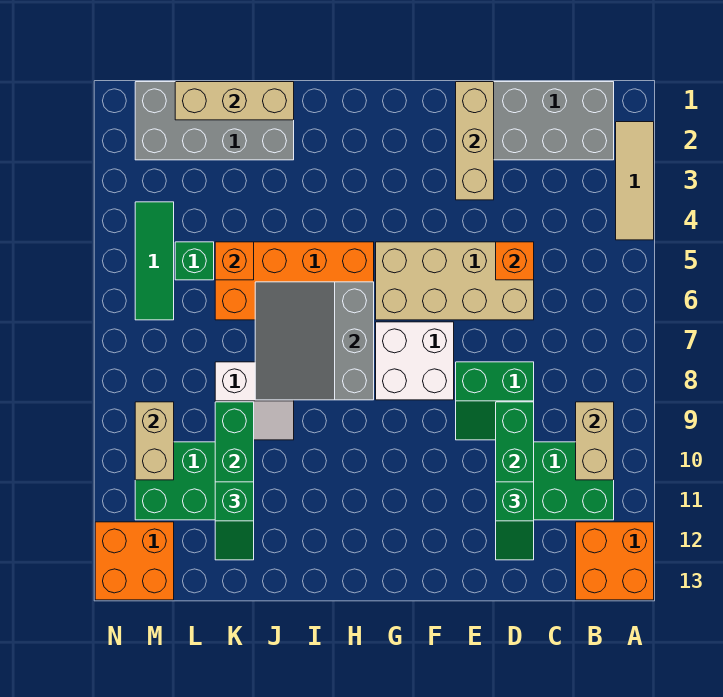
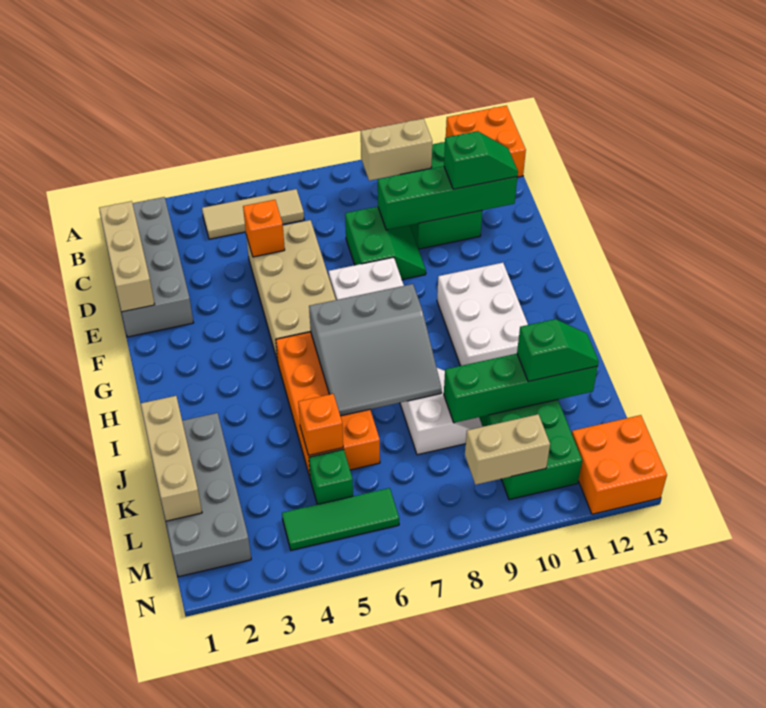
tan tile A2:A4 level 1 -> tan tile B4:B6 level 1
tan brick E1:E3 level 2 -> tan brick C1:E1 level 2
none -> white brick G10:I11 level 1

